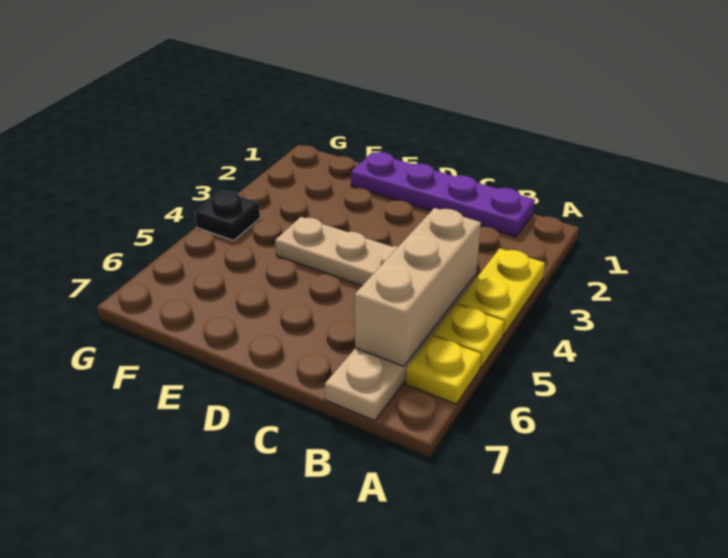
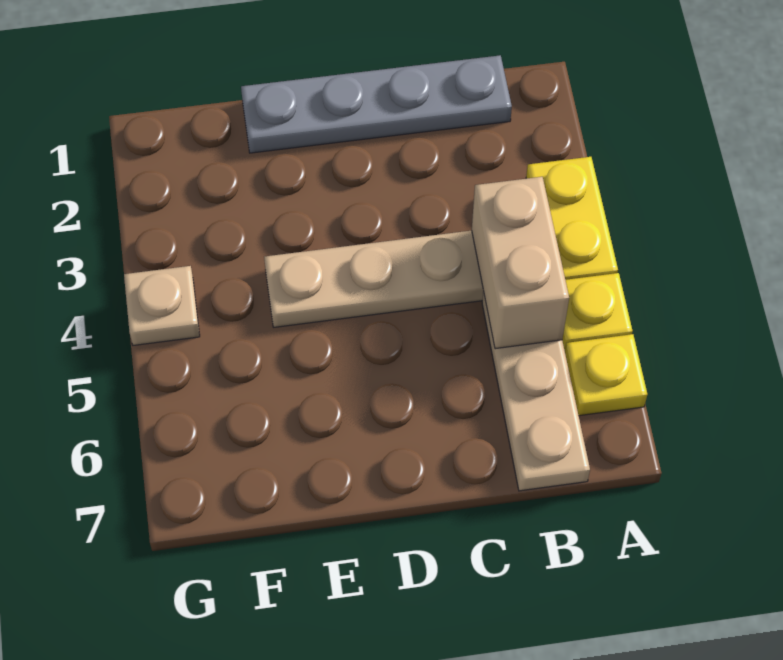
purple plate B1:E1 level 1 -> grey plate B1:E1 level 1
tan brick B4:B6 level 2 -> tan brick B4:B5 level 2
black plate G4 level 1 -> tan plate G4 level 1

